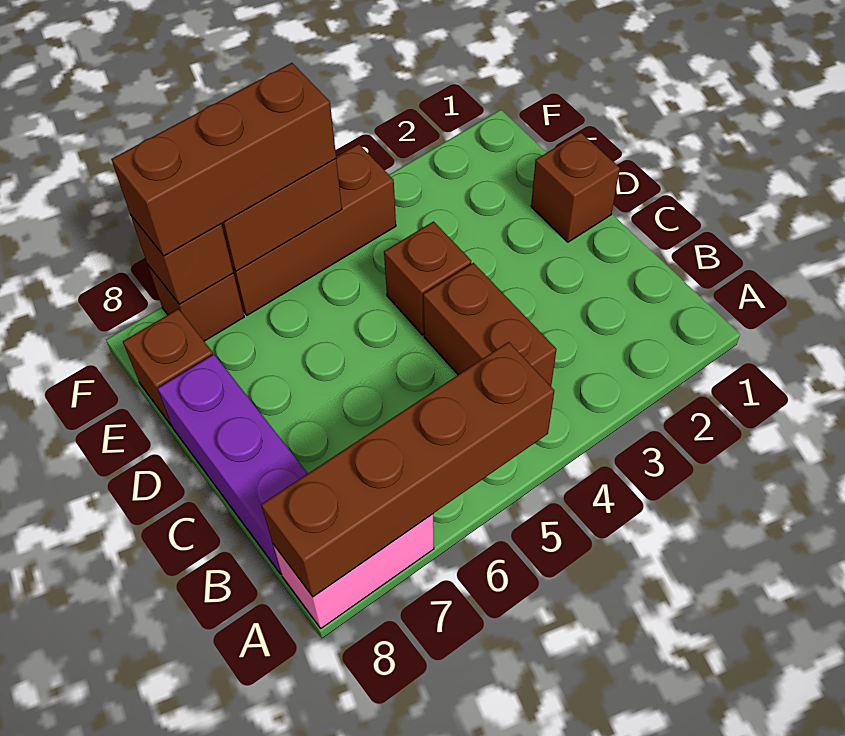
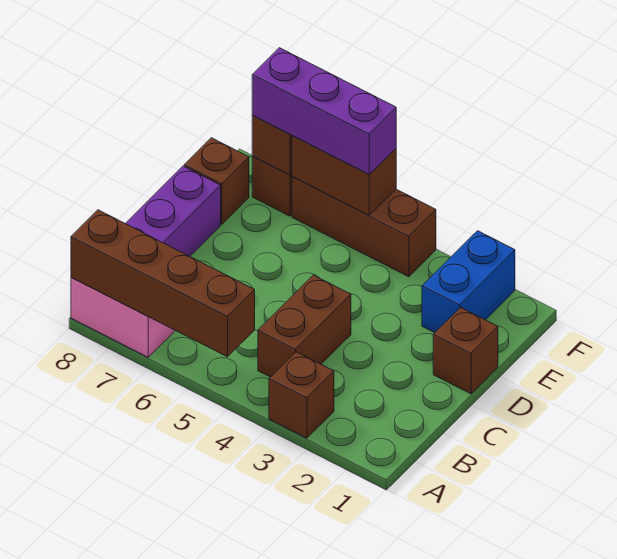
brown brick D4 level 1 -> brown brick A3 level 1
none -> blue brick E2:F2 level 1
brown brick F5:F7 level 3 -> purple brick F5:F7 level 3

